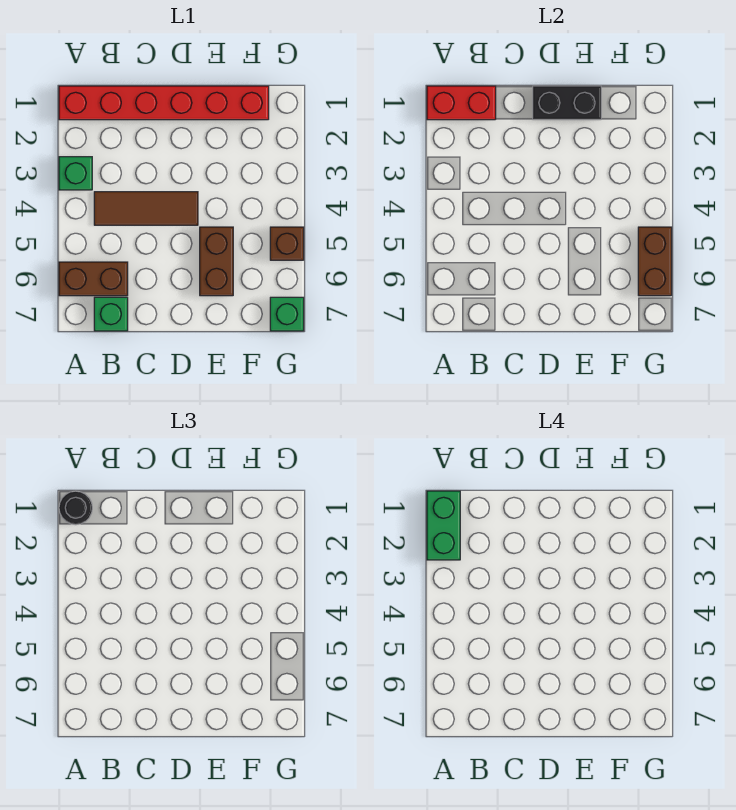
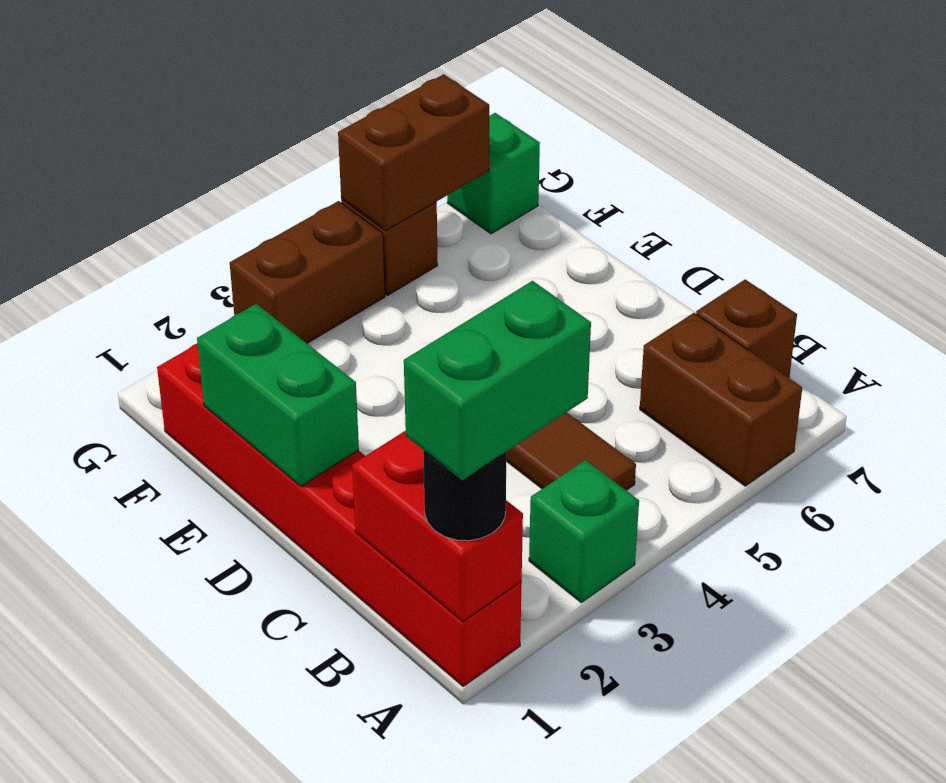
green brick B7 level 1 -> brown brick B7 level 1
black brick D1:E1 level 2 -> green brick D1:E1 level 2
brown brick E5:E6 level 1 -> brown brick G3:G4 level 1

